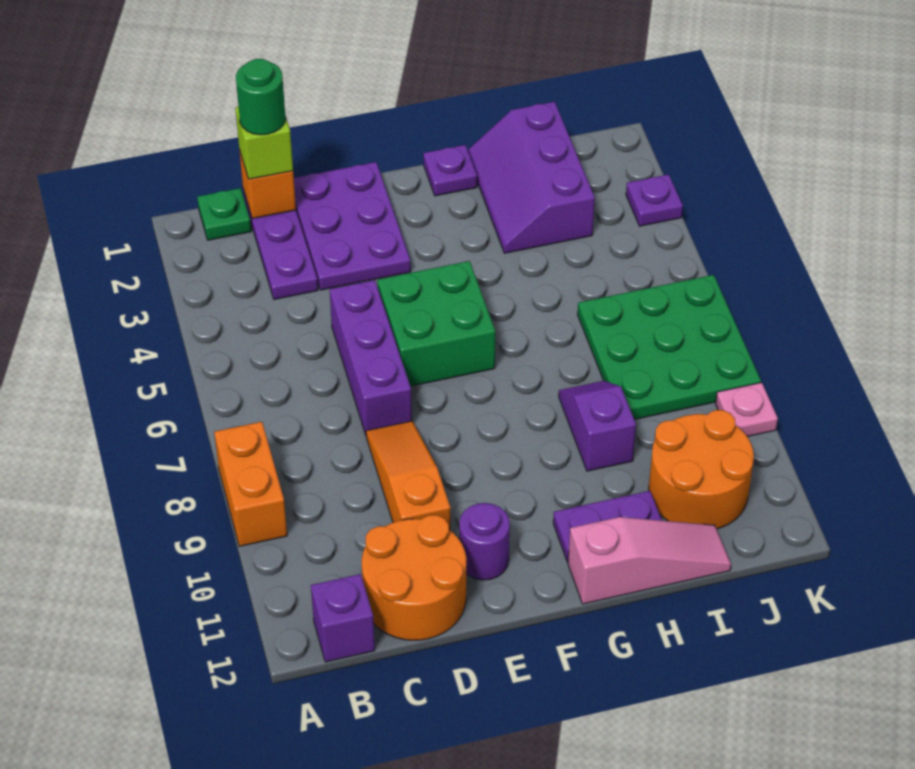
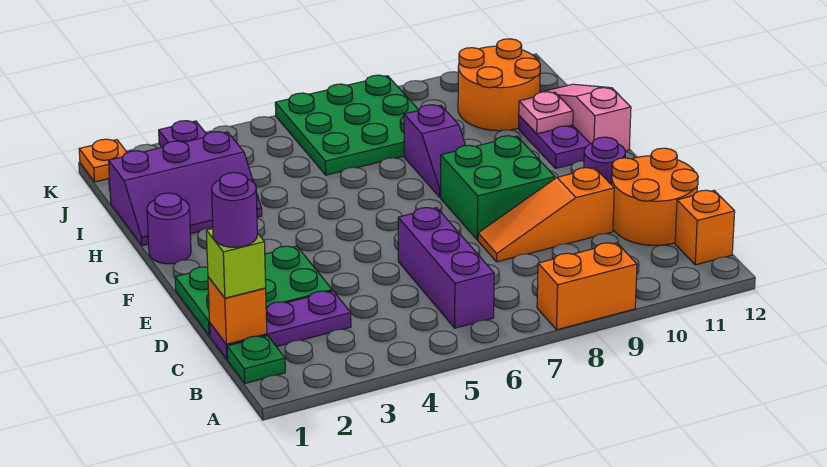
purple brick B12 level 1 -> orange brick B12 level 1
green round brick C1 level 4 -> purple round brick C1 level 4
purple plate D1:E3 level 1 -> green plate D1:E3 level 1
purple brick D5:D7 level 1 -> purple brick B6:D6 level 1
green brick E5:F6 level 1 -> green brick E8:F9 level 1
purple plate G1 level 1 -> purple round brick G1 level 1
purple slope H8:H9 level 1 top 9 -> purple slope G8:H8 level 1 top H
none -> orange plate K1 level 1
pink plate K9 level 1 -> pink plate H11 level 2

